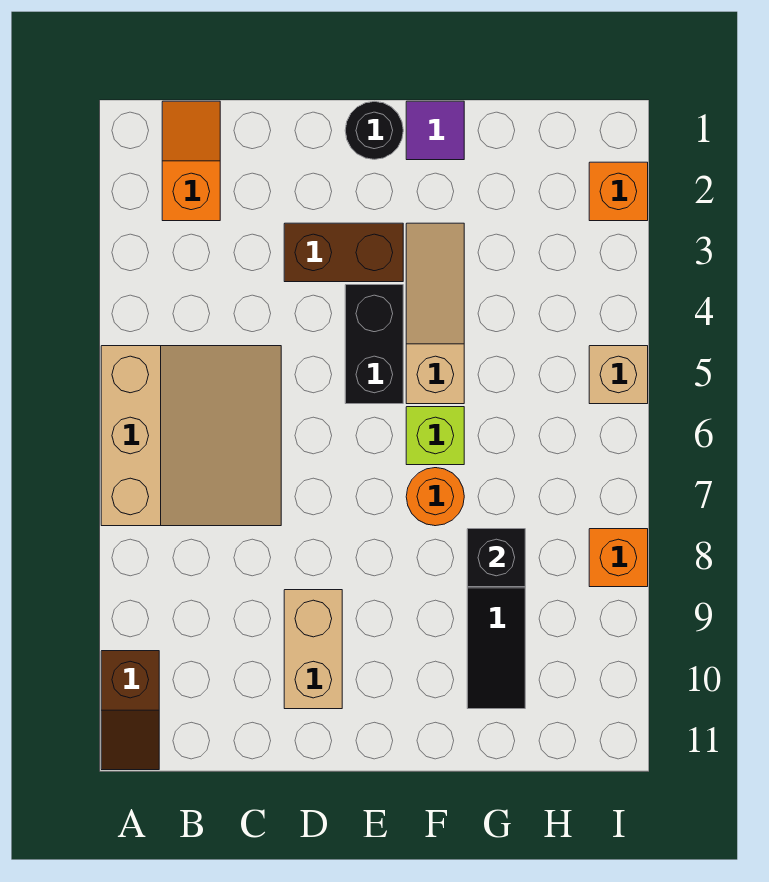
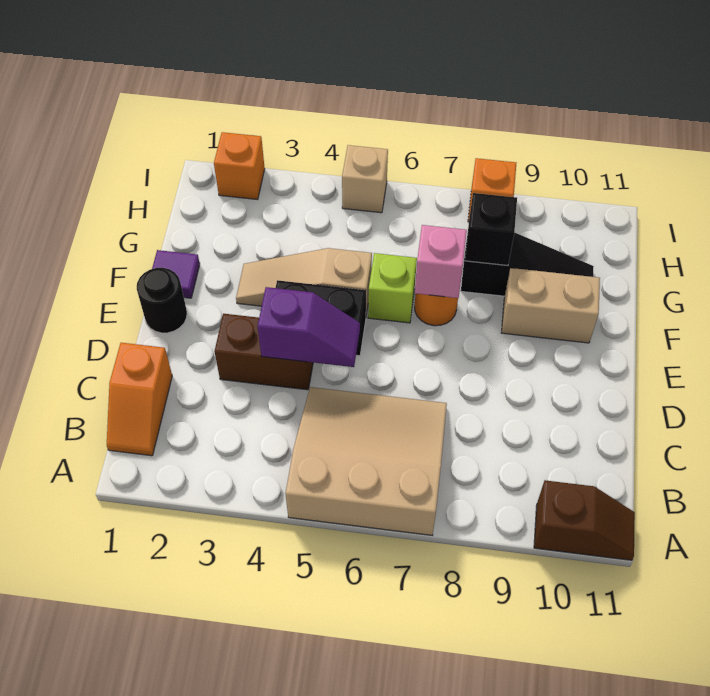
orange slope B1:B2 level 1 top 2 -> orange slope B1:C1 level 1 top C
brown brick D3:E3 level 1 -> brown brick D3:D4 level 1
none -> purple slope D4:D5 level 2 top 4
tan brick D9:D10 level 1 -> tan brick F9:F10 level 1
none -> pink brick F7 level 2

